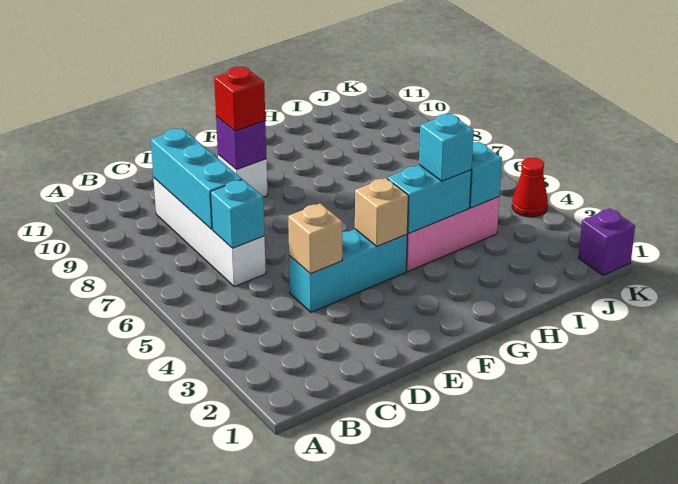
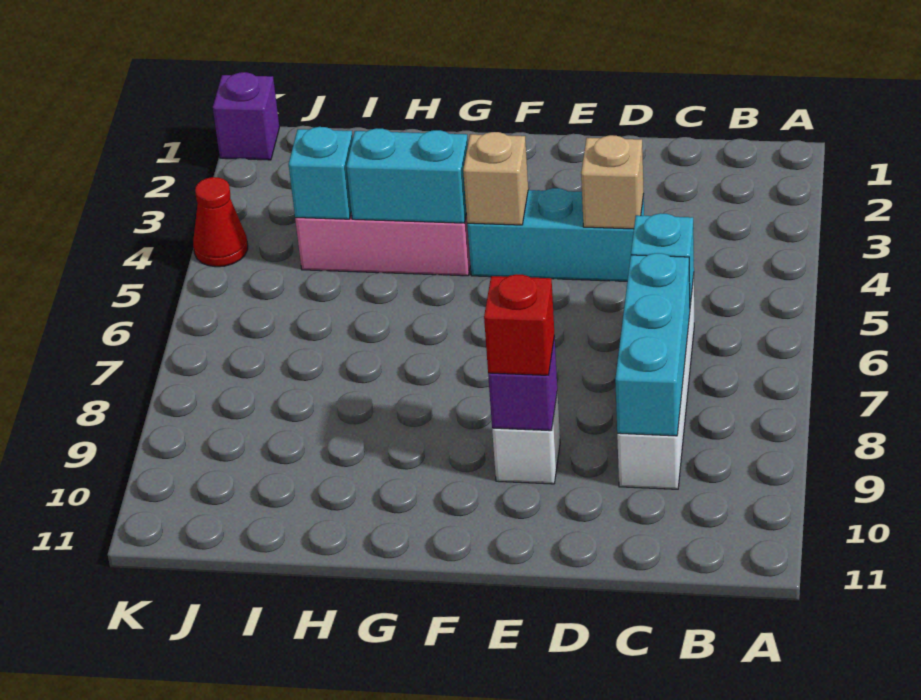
cyan brick H4 level 3 -> none

